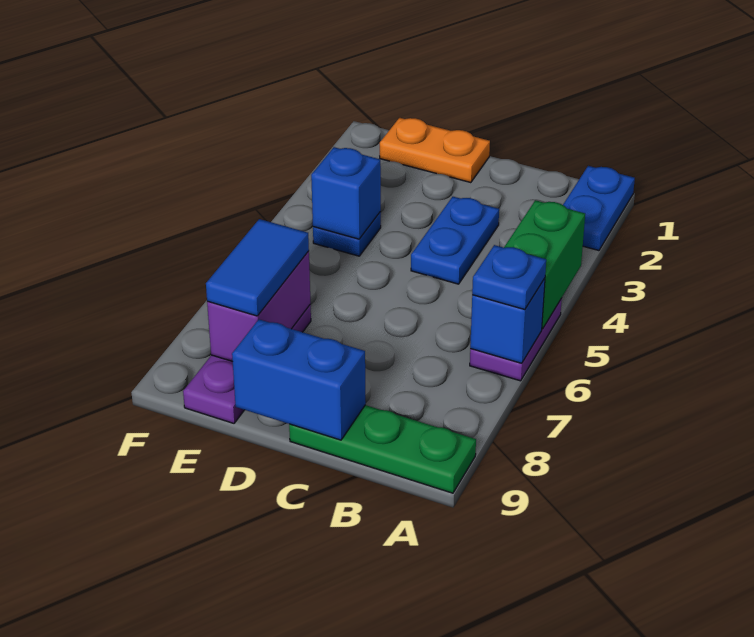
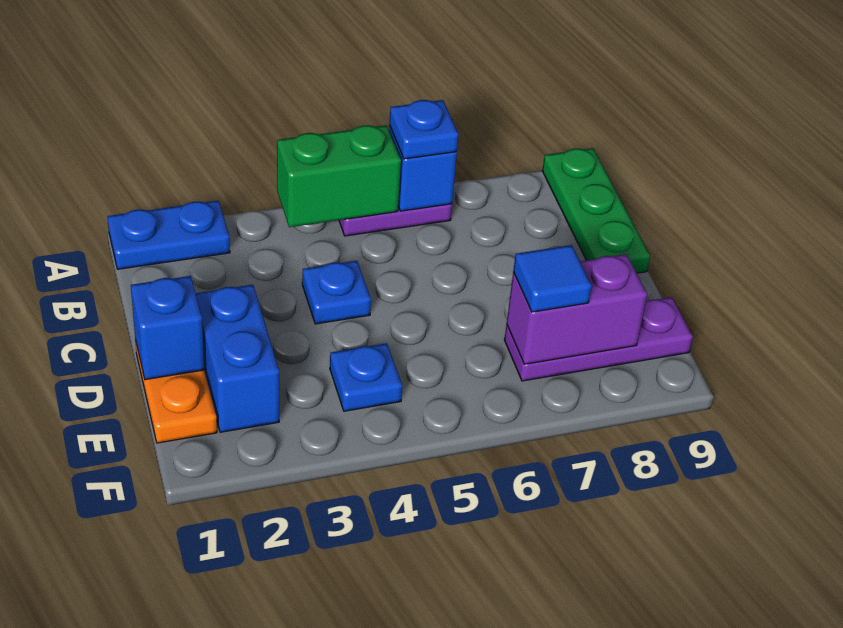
blue plate C3:C4 level 1 -> blue plate C4 level 1
blue brick C9:D9 level 2 -> blue brick D2:E2 level 1
blue brick E4 level 2 -> blue brick D1 level 2
blue tile E7:E8 level 3 -> blue tile E7 level 3

